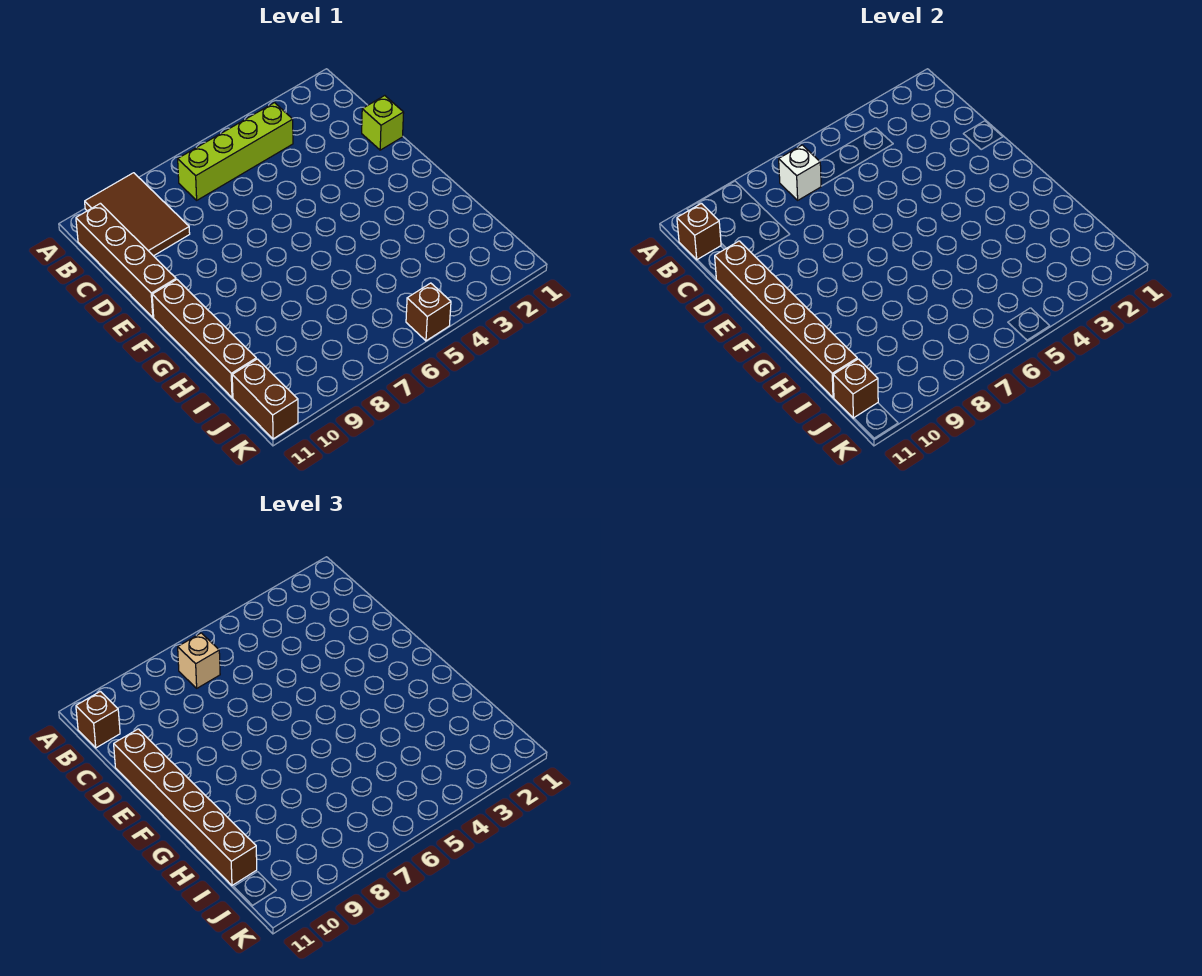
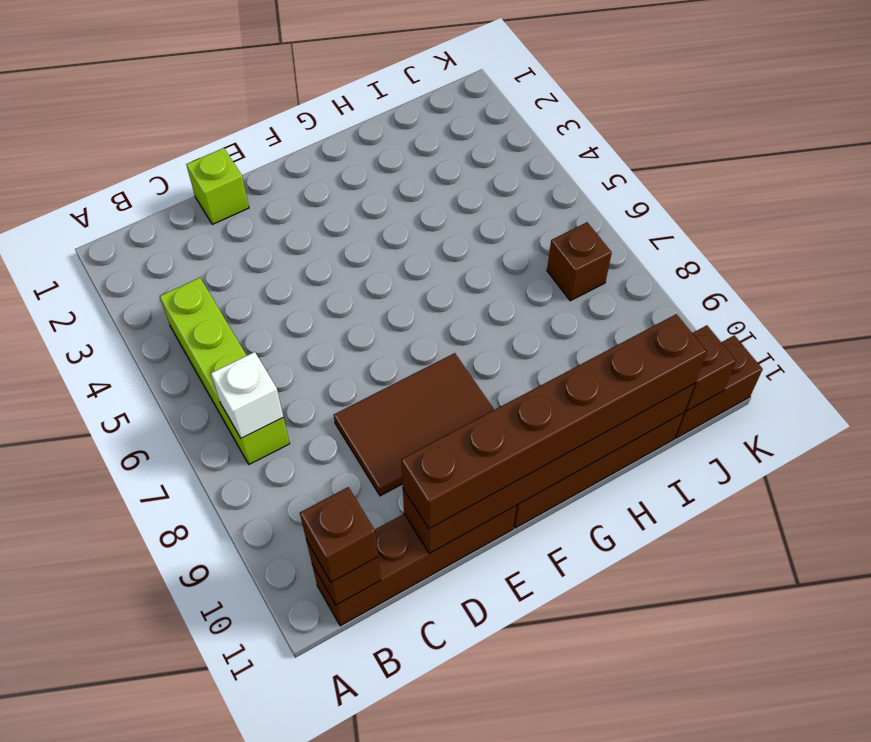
brown tile A9:C10 level 1 -> brown tile D8:F9 level 1
tan brick B7 level 3 -> none
brown brick K5 level 1 -> brown brick J7 level 1

